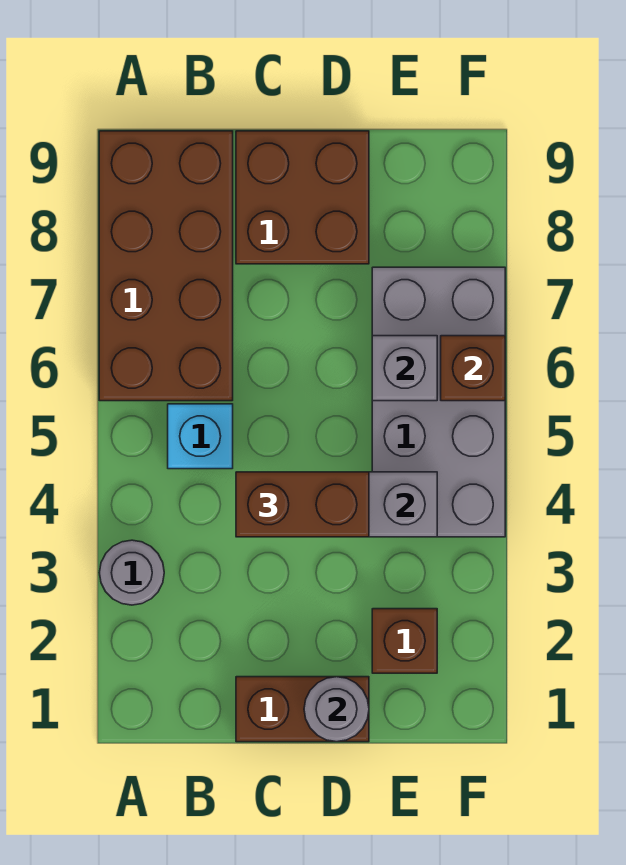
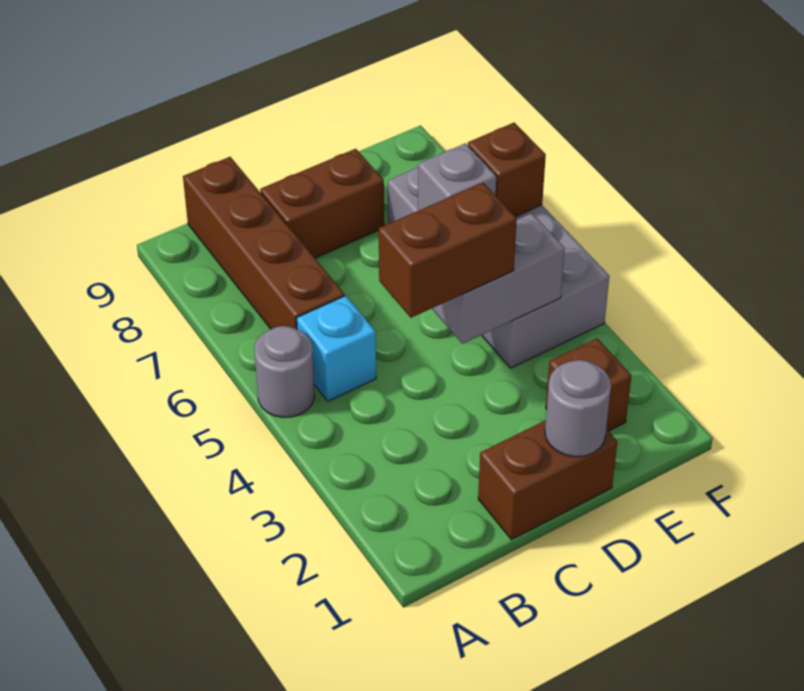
grey round brick A3 level 1 -> grey round brick A5 level 1
brown brick A6:B9 level 1 -> brown brick B6:B9 level 1
brown brick C8:D9 level 1 -> brown brick C8:D8 level 1

